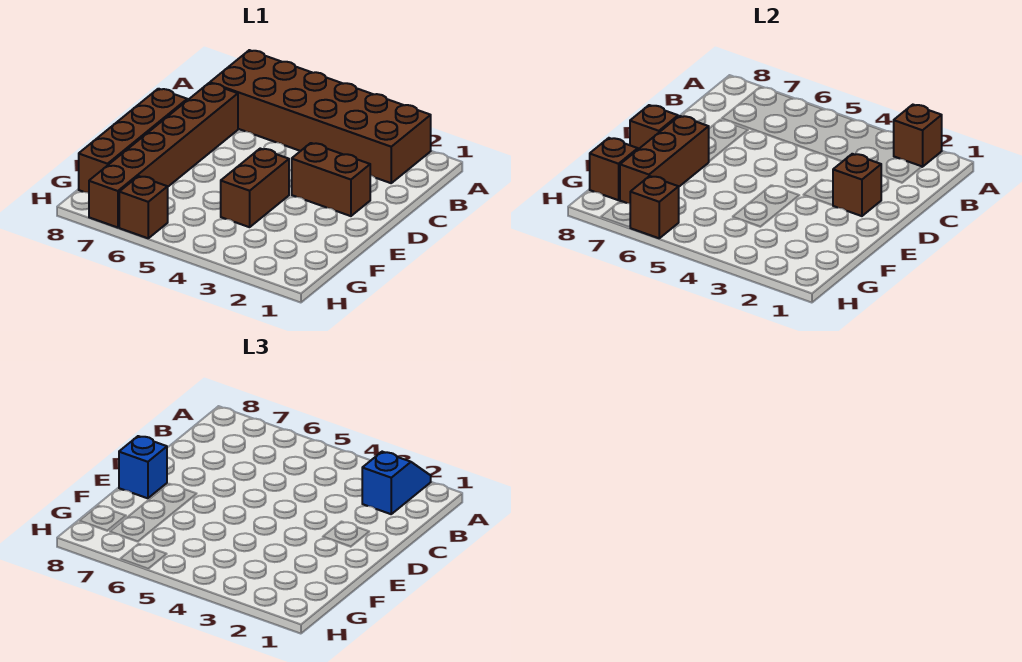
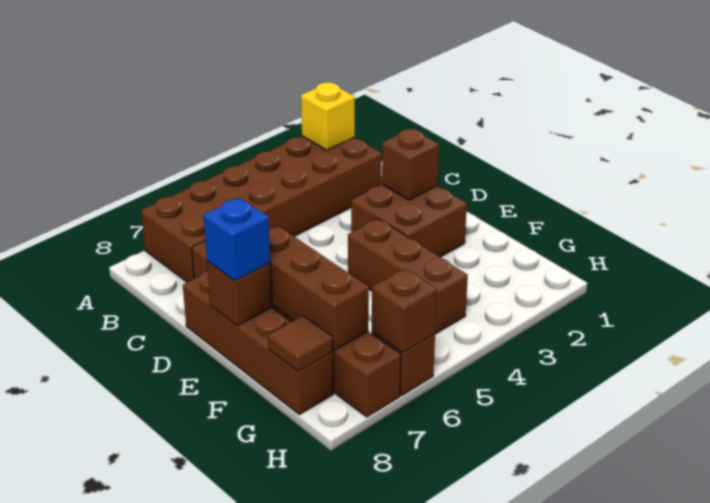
brown brick A2 level 2 -> yellow brick A2 level 2
blue slope A2:B2 level 3 top B -> none
brown brick D2:D3 level 1 -> brown brick D2:E3 level 1
brown brick E4:F4 level 1 -> brown brick E4:G4 level 1
brown brick G8 level 2 -> brown tile G8 level 2

